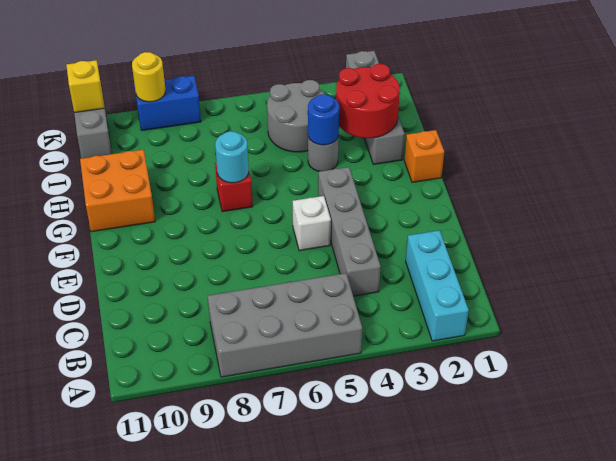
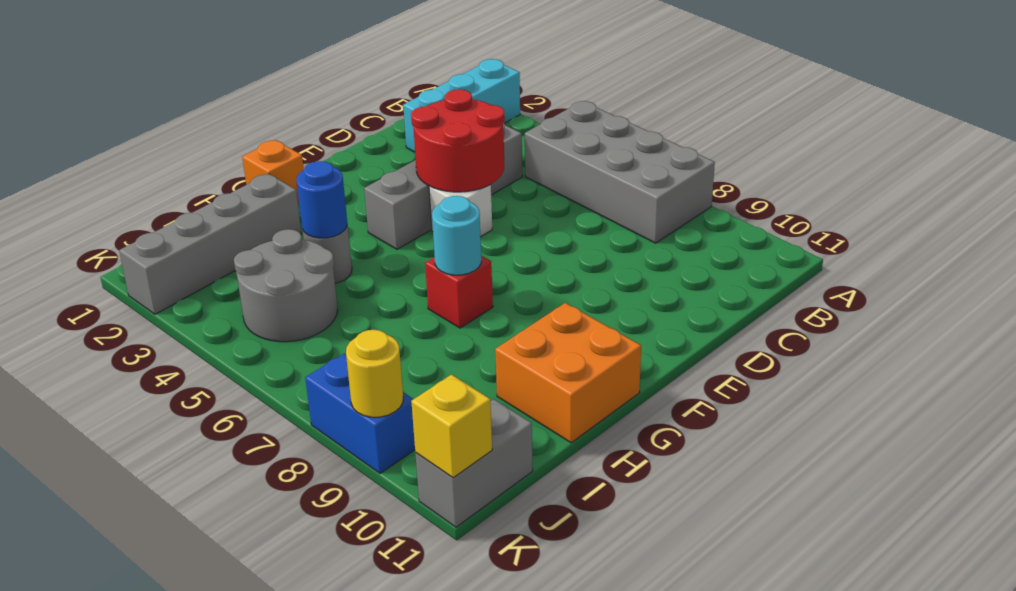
red round brick H2:I3 level 2 -> red round brick D4:E5 level 2

